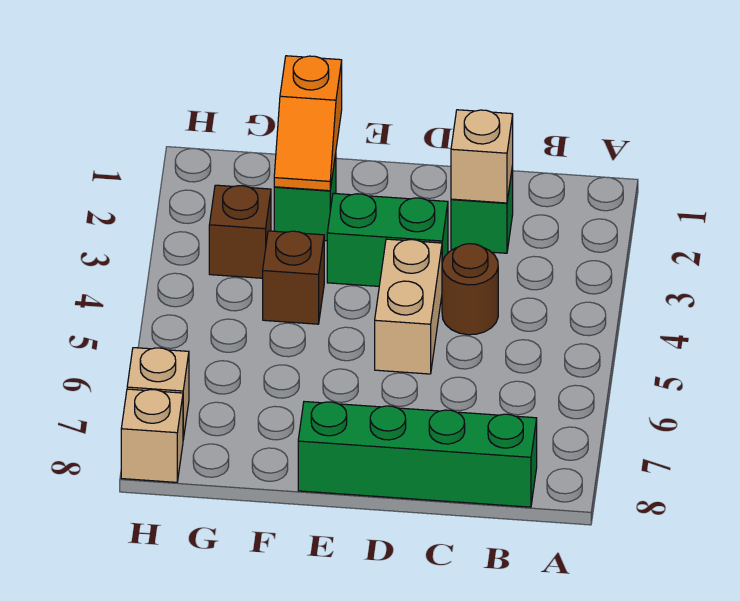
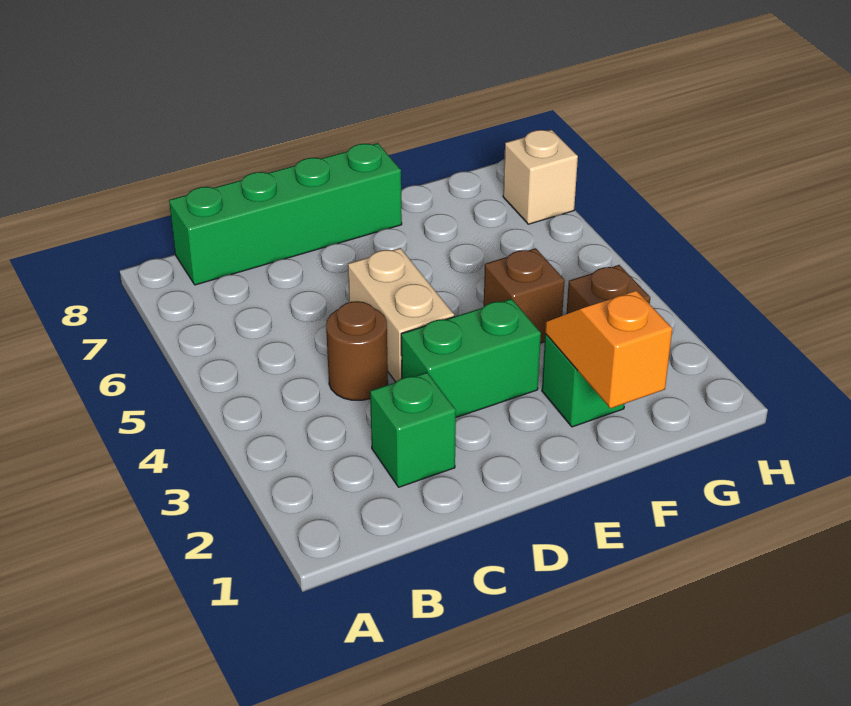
tan brick C2 level 2 -> none
tan brick H8 level 1 -> none

